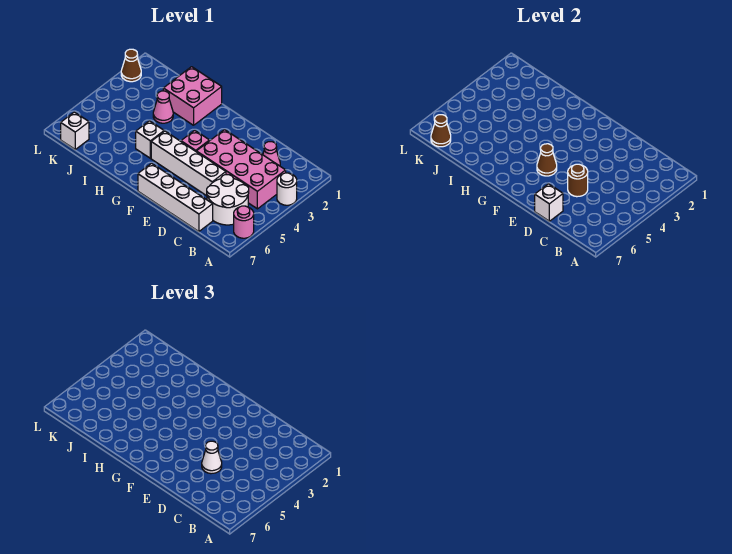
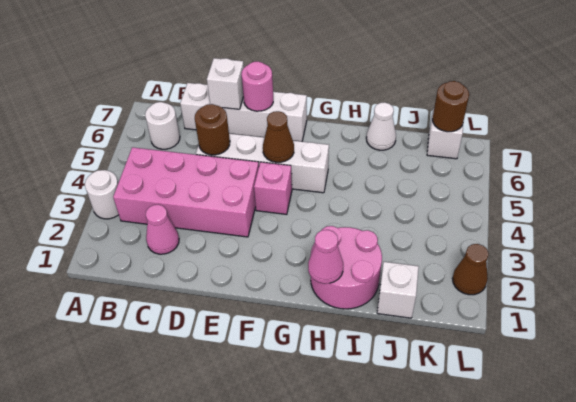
pink round brick A6 level 1 -> pink round brick E7 level 2
white round brick B5:C6 level 1 -> white round brick B6 level 1
white cone D5 level 3 -> white cone I7 level 1
pink brick H1:I2 level 1 -> pink round brick H1:I2 level 1
white brick H5 level 1 -> white brick J1 level 1
pink cone I3 level 1 -> pink cone H1 level 2
brown cone K7 level 2 -> brown round brick K7 level 2

